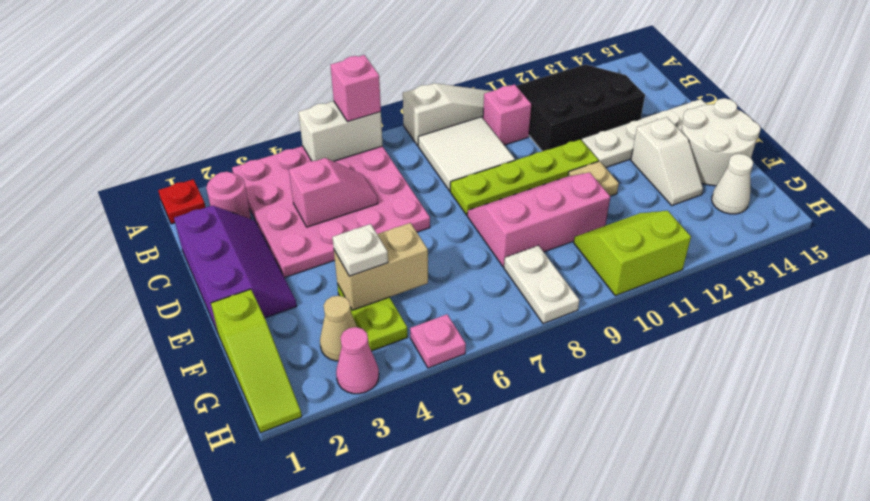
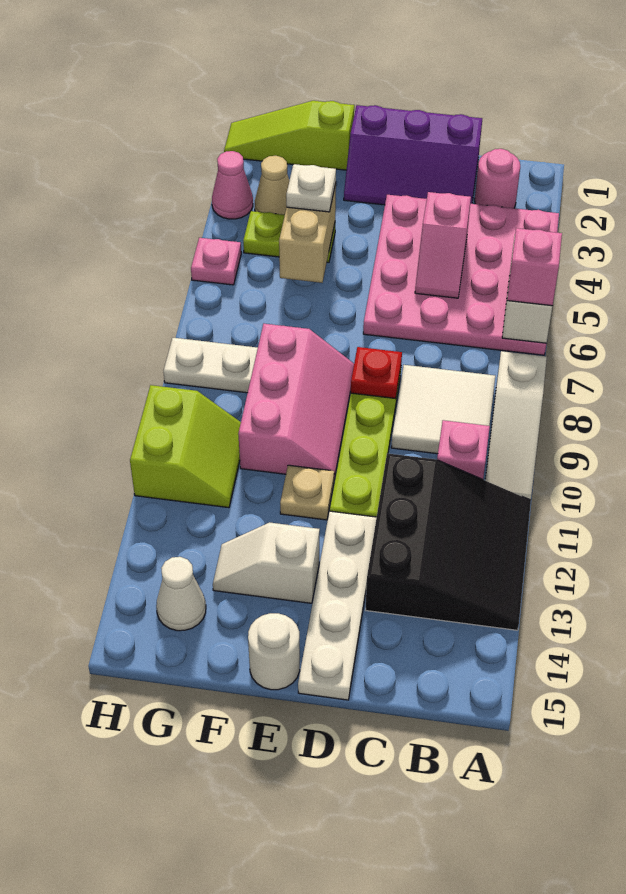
red plate A1 level 1 -> red plate D8 level 2
white round brick E14:F15 level 1 -> white round brick E15 level 1

